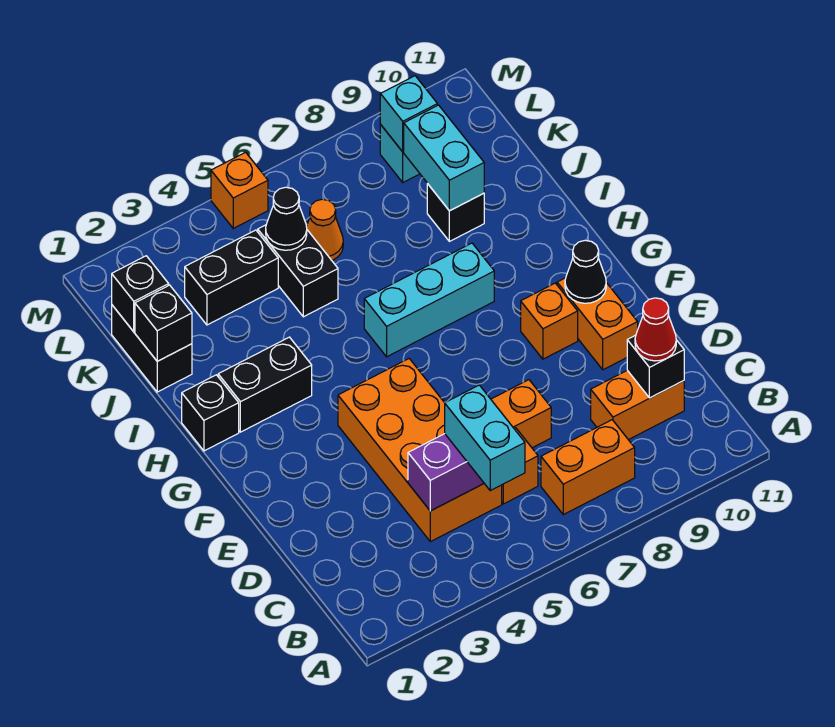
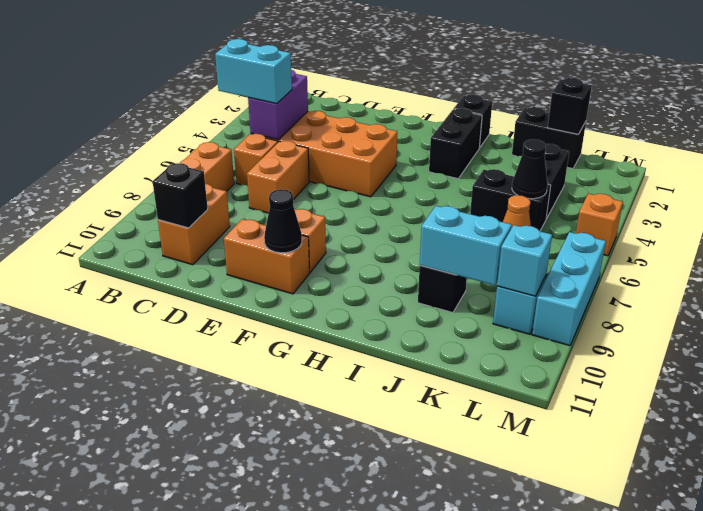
red cone C10 level 3 -> none
cyan brick H6:H8 level 1 -> cyan brick M7:M9 level 1
black brick J1 level 2 -> none

